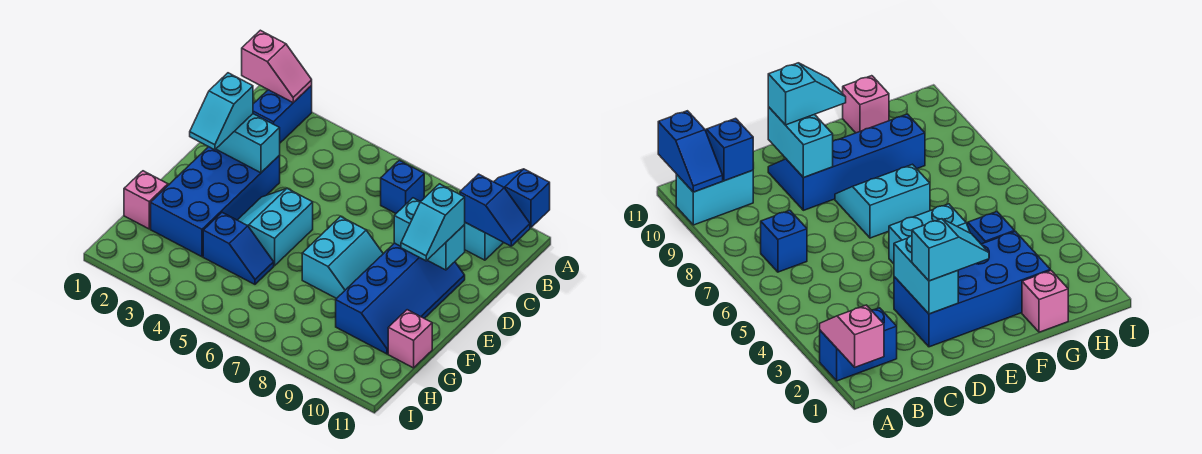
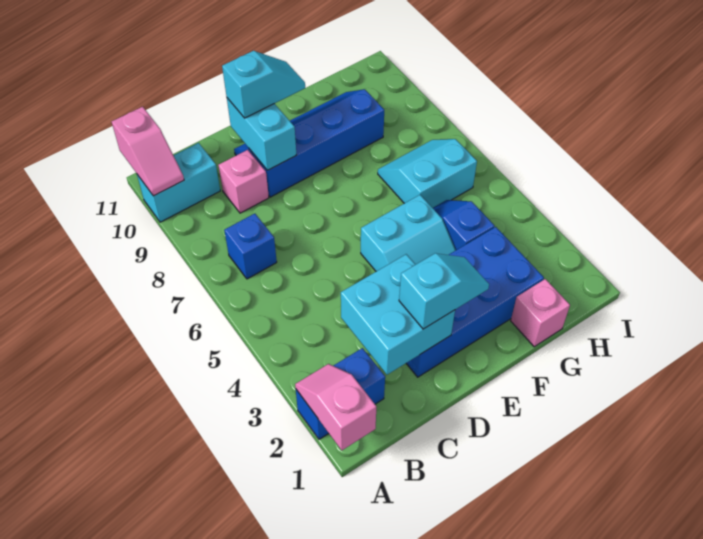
blue slope A10:A11 level 2 top 11 -> pink slope A10:A11 level 2 top 11
blue slope B10:B11 level 2 top 10 -> none
cyan brick D2:D3 level 2 -> cyan brick C2:D3 level 2
cyan slope E7:F8 level 1 top 7 -> cyan slope G6:H7 level 1 top 6
pink brick G11 level 1 -> pink brick C9 level 1

